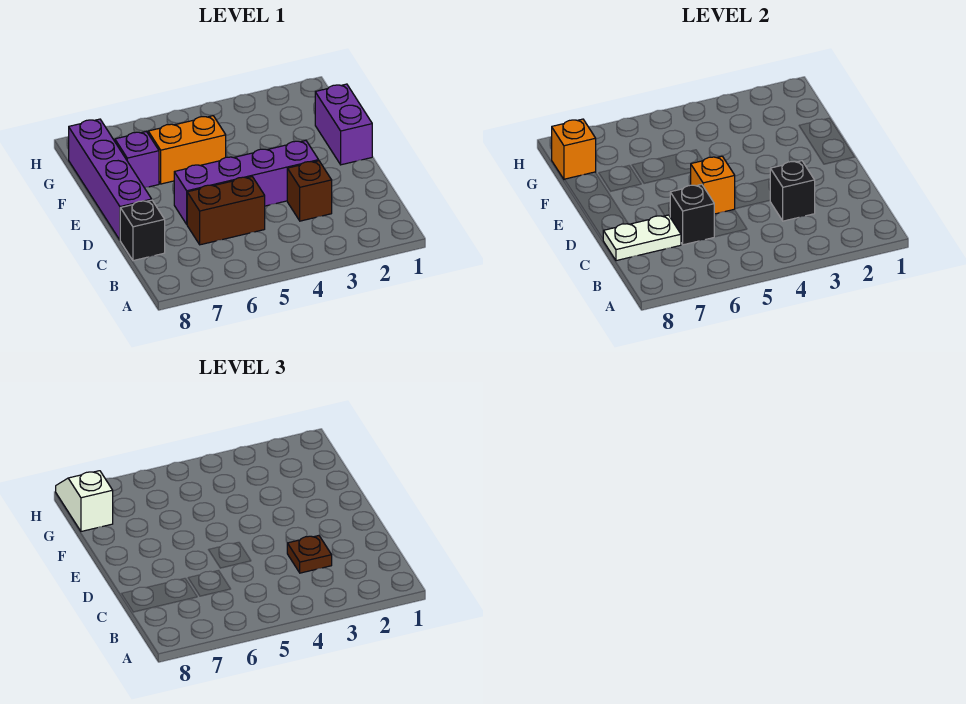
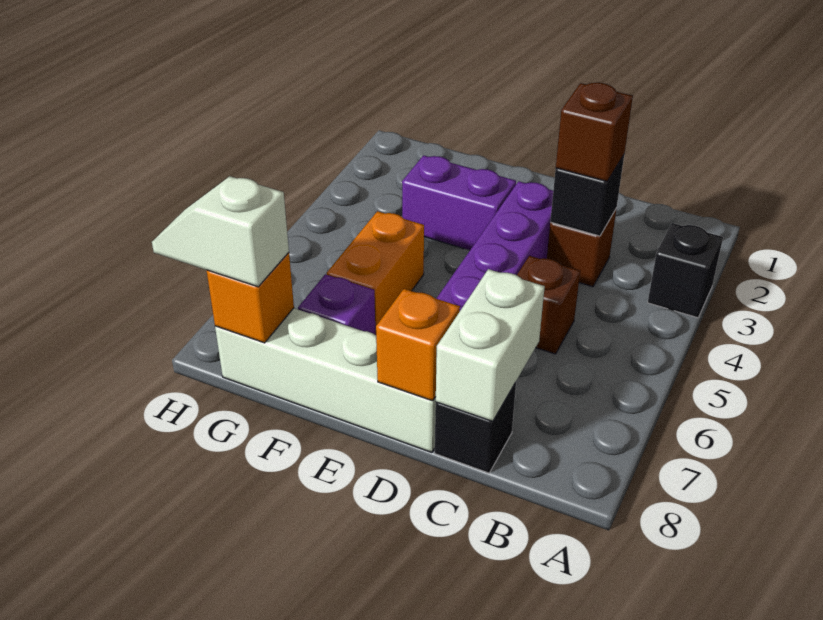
brown plate C3 level 3 -> brown brick C3 level 3
brown brick C5:C6 level 1 -> brown brick C5 level 1
black brick C6 level 2 -> black brick A3 level 1
white plate C7:C8 level 2 -> white brick C7:C8 level 2
orange brick D5 level 2 -> orange brick D8 level 2
purple brick D8:G8 level 1 -> white brick D8:G8 level 1
purple brick E1:F1 level 1 -> purple brick E3:F3 level 1

